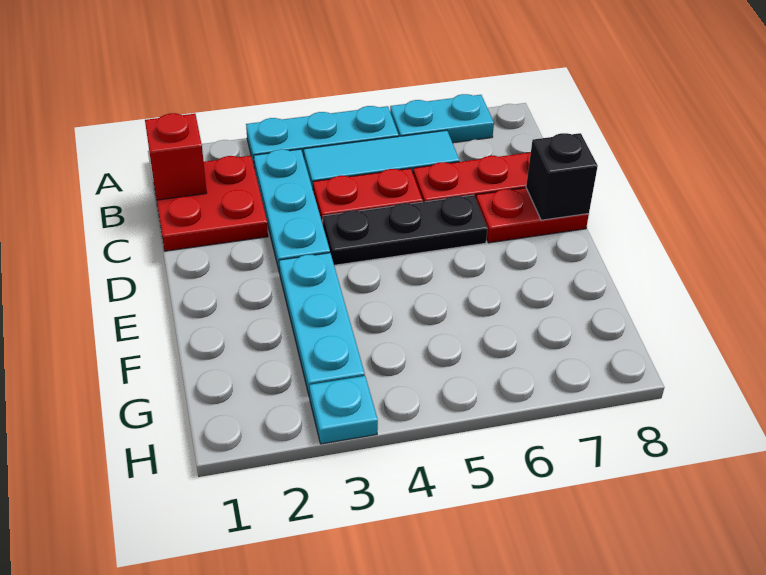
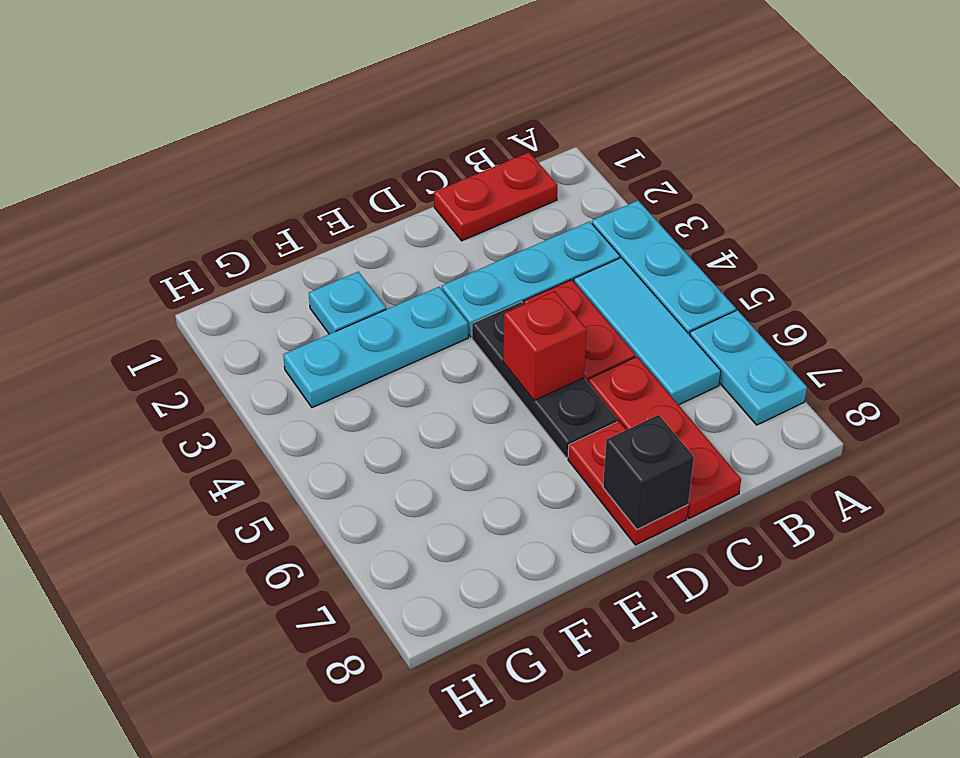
red plate B1:C2 level 1 -> red plate B1:C1 level 1
red brick B1 level 2 -> red brick D5 level 2
cyan plate H3 level 1 -> cyan plate F2 level 1

